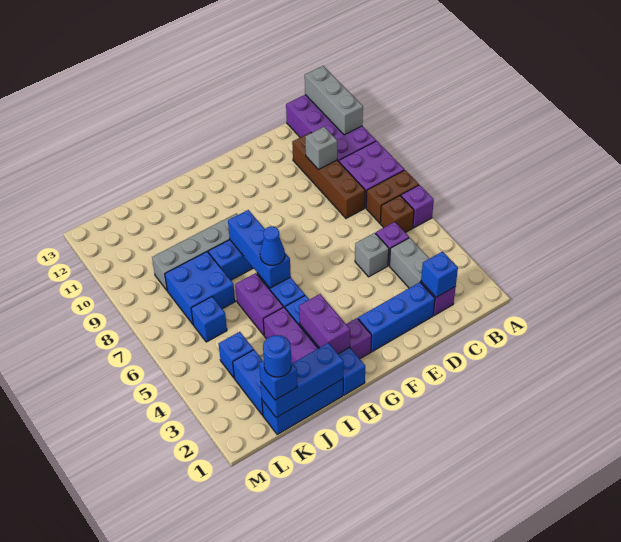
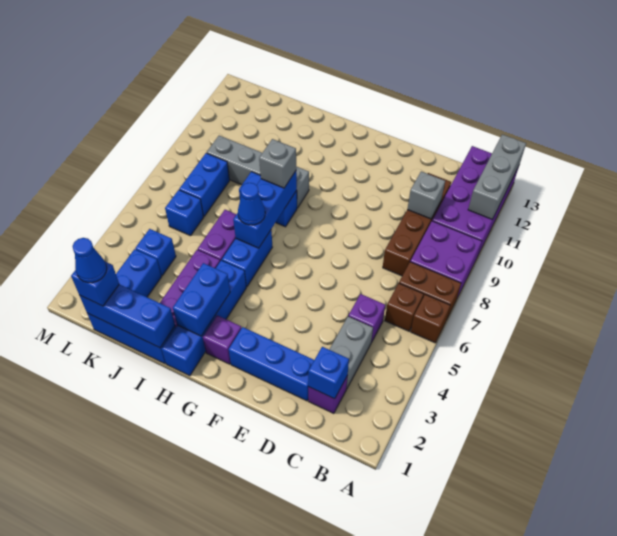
purple brick A6 level 1 -> brown brick A6 level 1
grey brick D5 level 1 -> grey brick H8 level 3
purple brick H2:H3 level 2 -> blue brick H2:H3 level 2
blue brick J7:K8 level 1 -> blue brick K7:K8 level 1
blue round brick K1 level 4 -> blue cone K1 level 4

